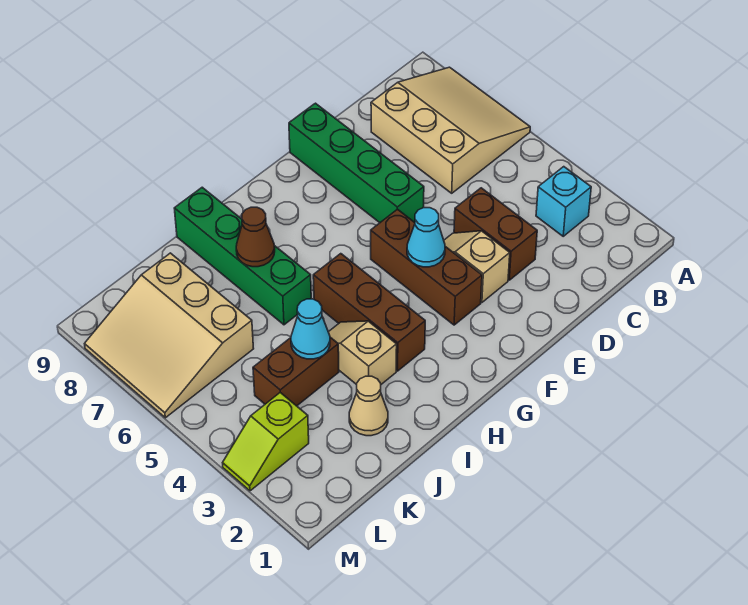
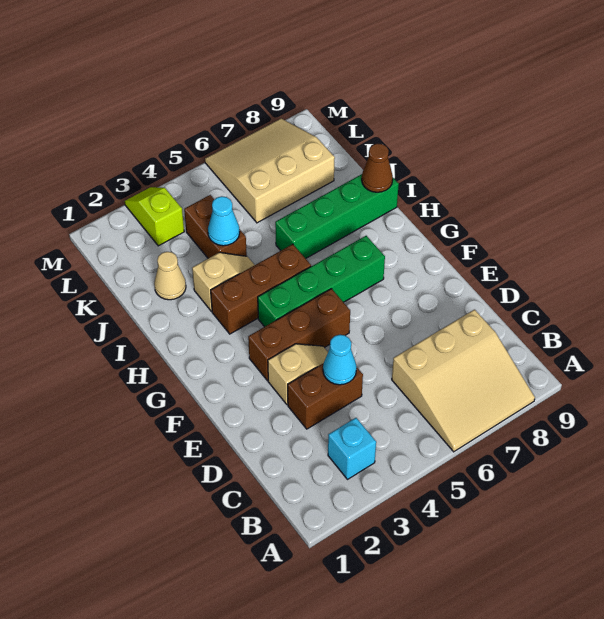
green brick E6:E9 level 1 -> green brick G4:G7 level 1
cyan cone F4 level 2 -> cyan cone D4 level 2
brown cone I7 level 2 -> brown cone I9 level 2

